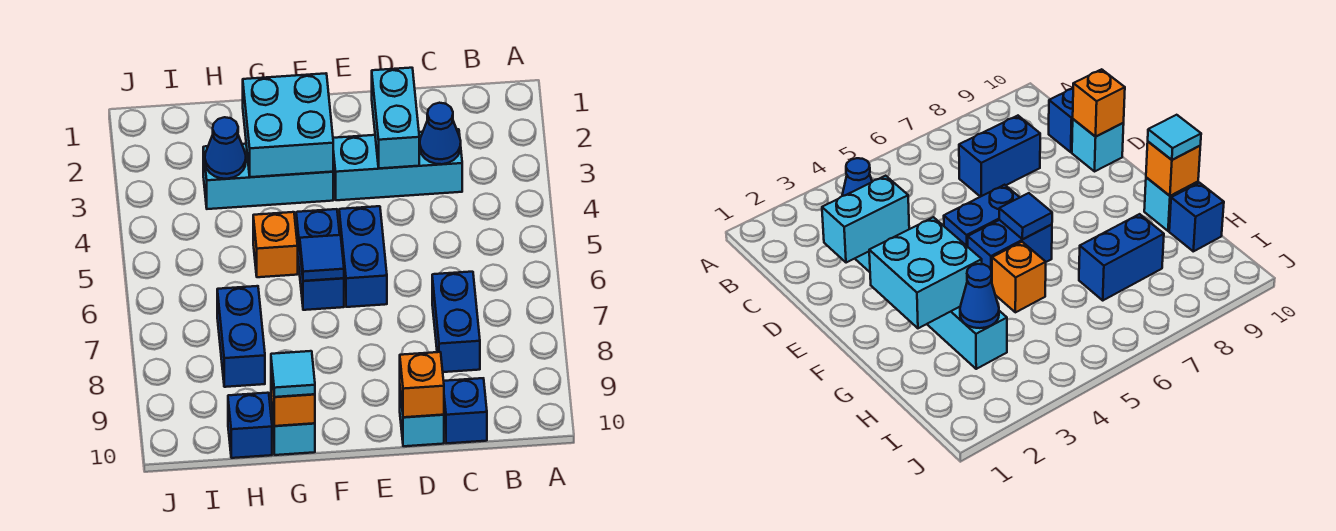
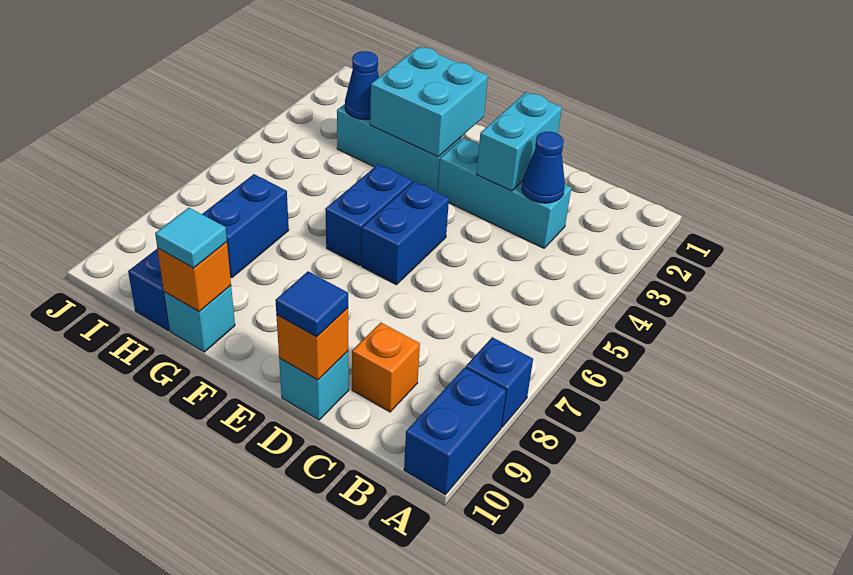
blue brick C7:C8 level 1 -> blue brick A9:A10 level 1
blue brick C10 level 1 -> blue brick A8 level 1
blue tile F6 level 2 -> blue tile D10 level 3
orange brick G5 level 1 -> orange brick C9 level 1

